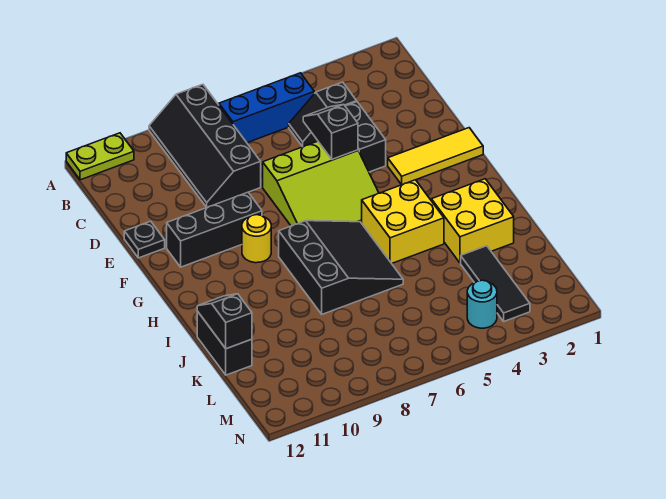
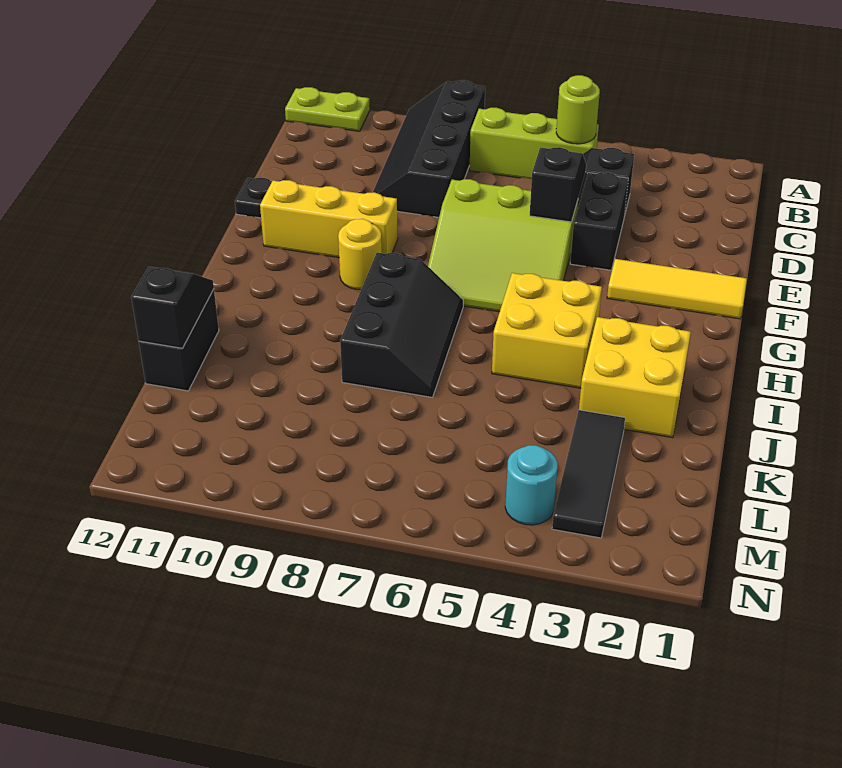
blue brick B5:B7 level 1 -> lime brick B5:B7 level 1
none -> lime round brick B5 level 2
black brick F9:F11 level 1 -> yellow brick F9:F11 level 1
black slope H6:J8 level 1 top 8 -> black slope H7:J8 level 1 top 8

